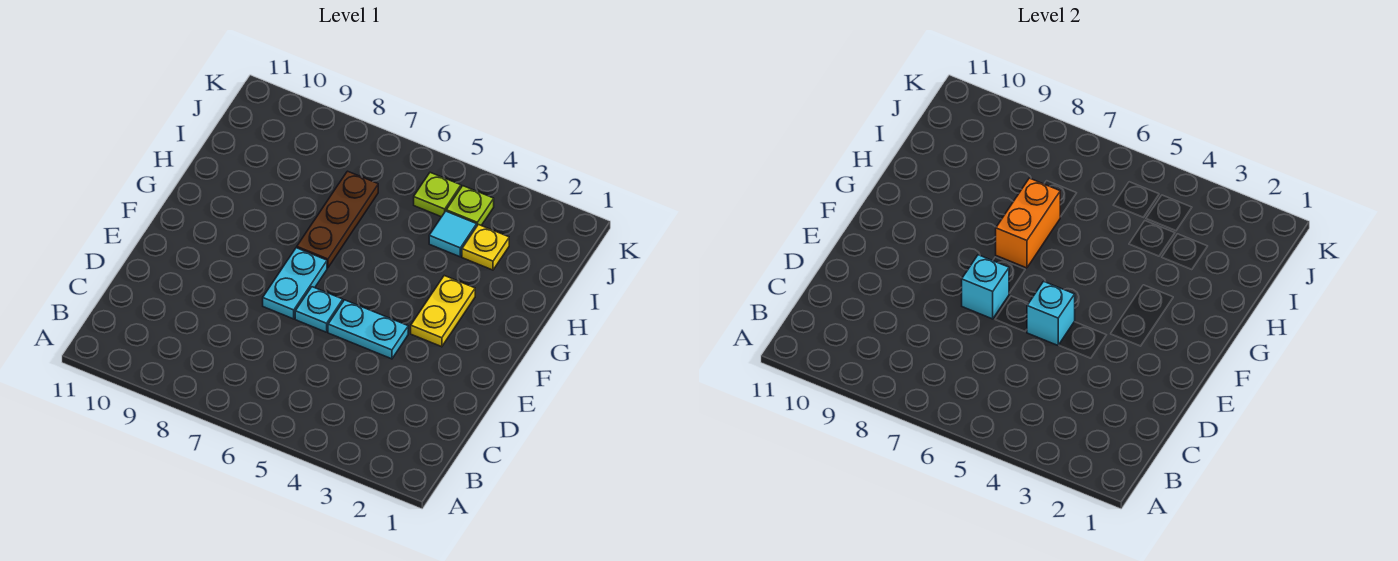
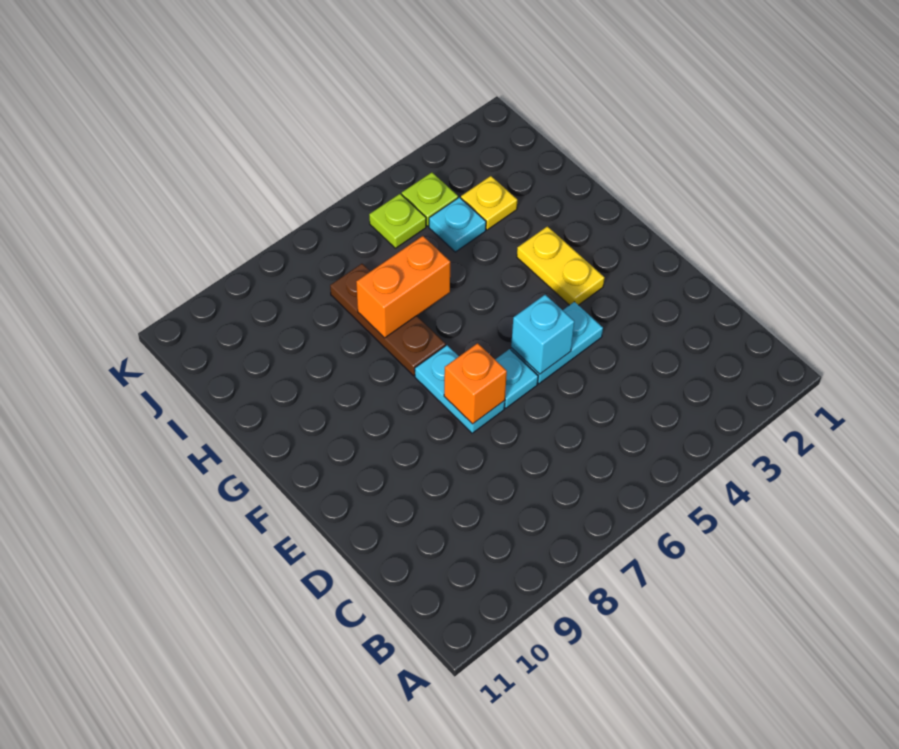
cyan brick E7 level 2 -> orange brick E7 level 2
orange brick G7:H7 level 2 -> orange brick H6:H7 level 2
cyan tile I4 level 1 -> cyan plate I4 level 1

